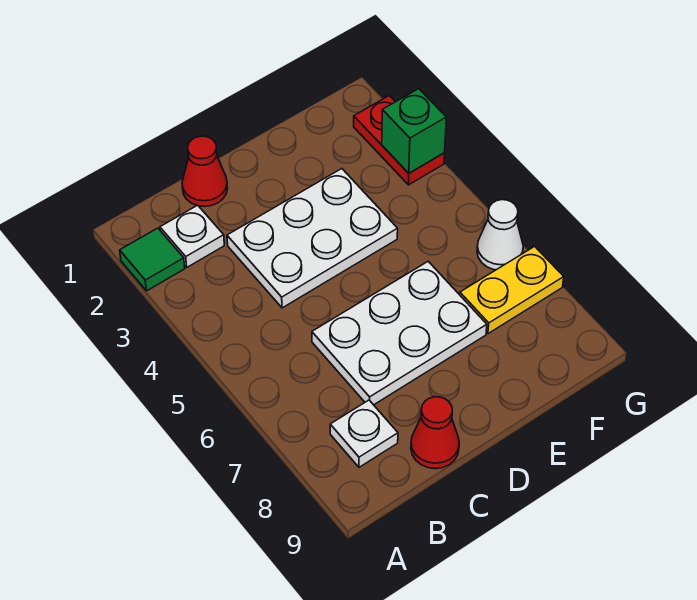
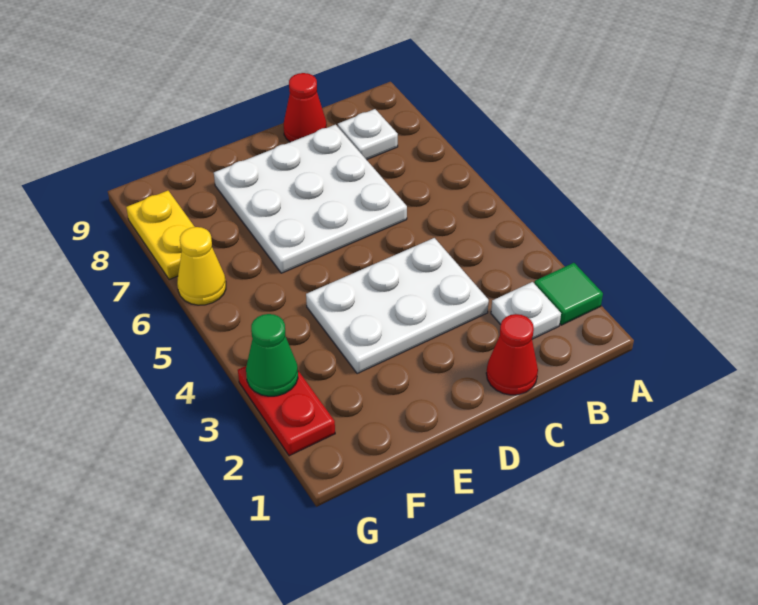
white plate C6:E7 level 1 -> white plate C6:E8 level 1
yellow plate F7:G7 level 1 -> yellow plate G7:G8 level 1
green brick G3 level 2 -> green cone G3 level 2
white cone G6 level 1 -> yellow cone G6 level 1

